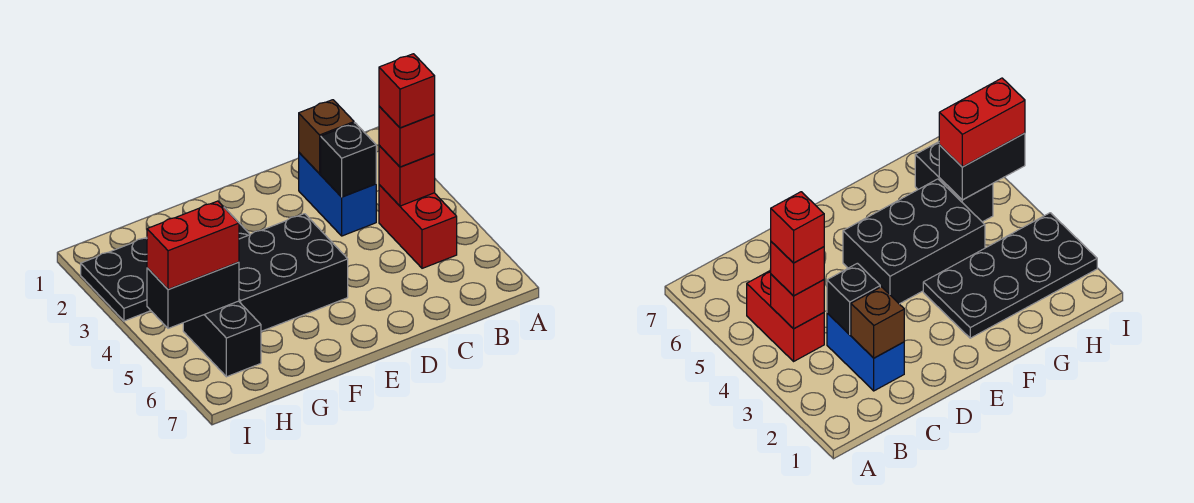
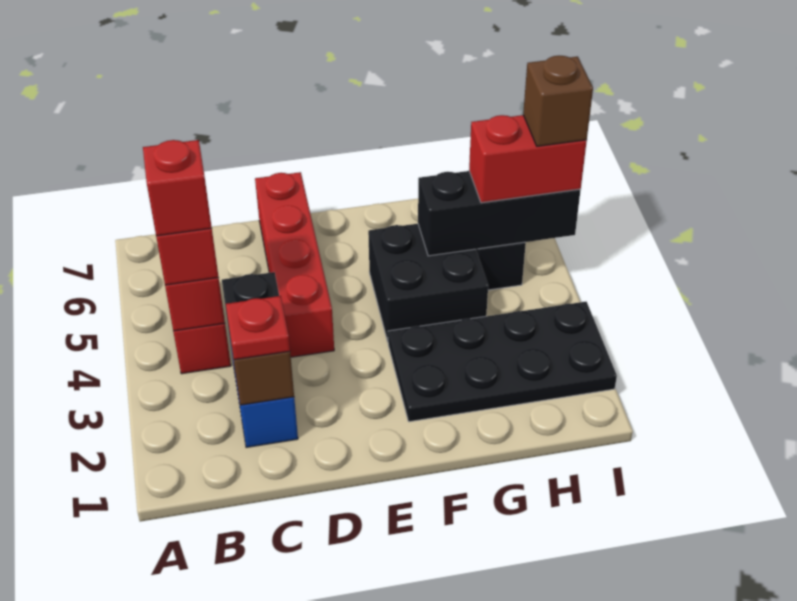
none -> red plate C2 level 3
none -> red brick D4:D7 level 1
black brick E4:G5 level 1 -> black brick F4:G5 level 1
black brick H5:I5 level 2 -> black brick G5:I5 level 2
none -> brown brick I5 level 4

